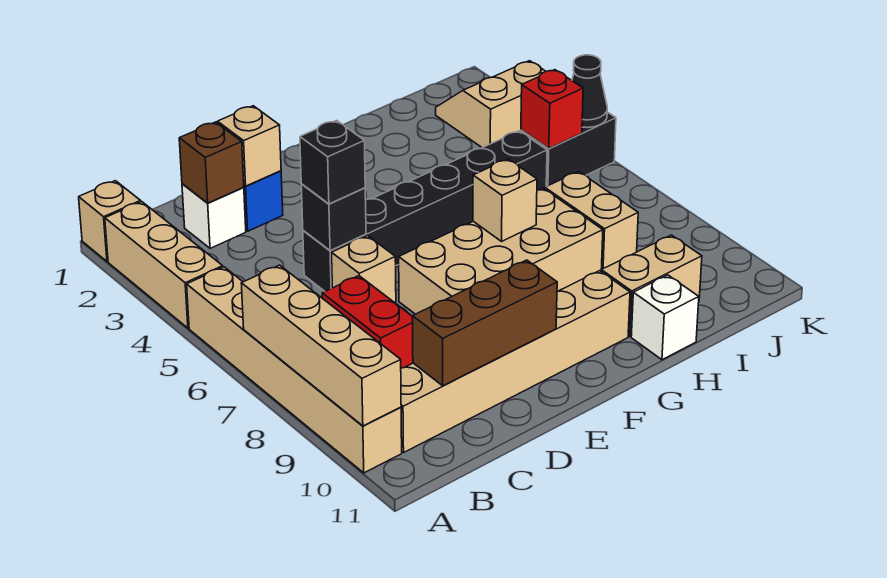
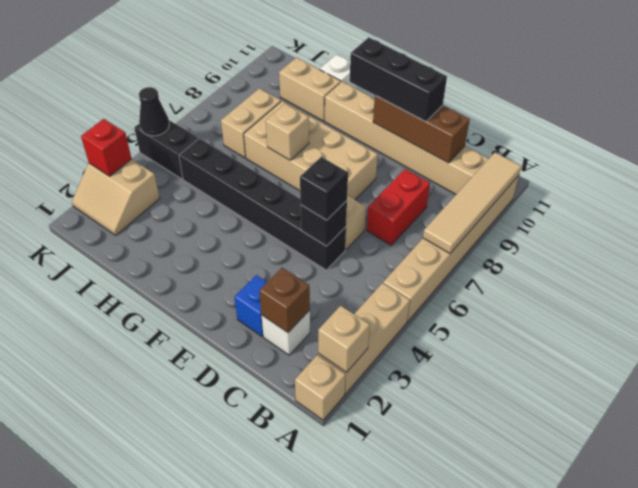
tan brick A7:A10 level 2 -> tan tile A7:A10 level 2
tan brick D2 level 2 -> tan brick A2 level 2
none -> black brick D10:F10 level 3
red brick J5 level 2 -> red brick K3 level 2

